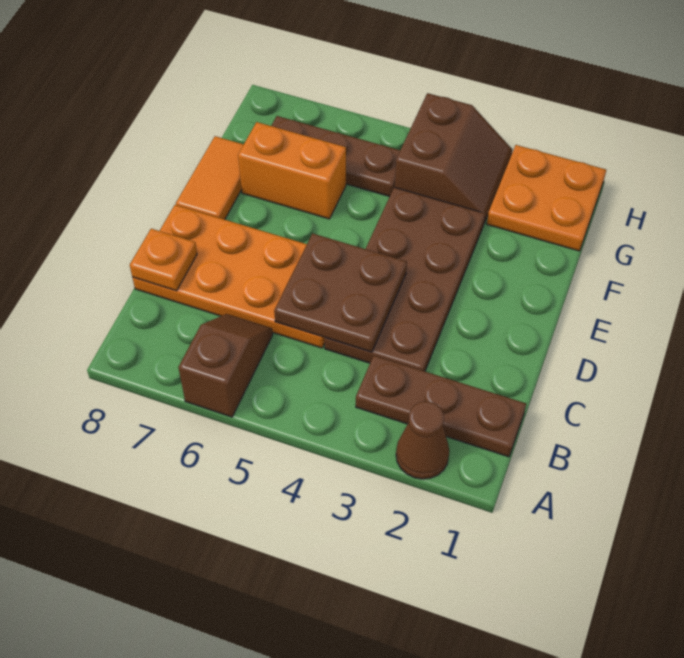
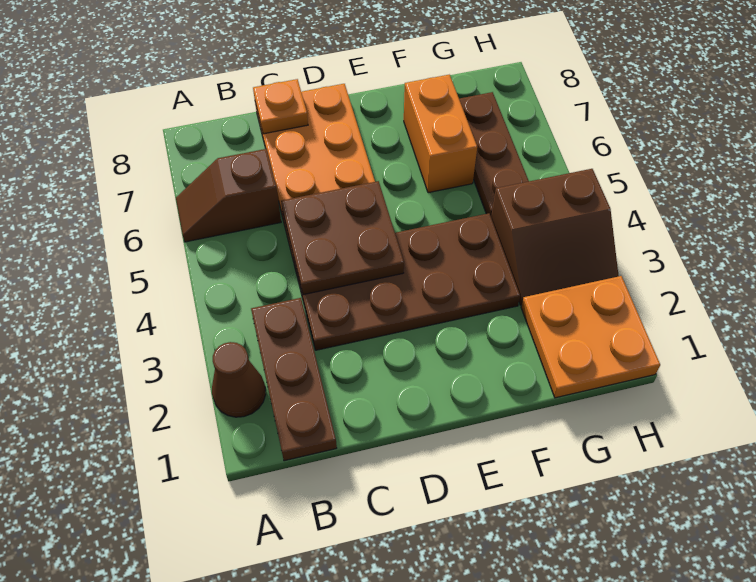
brown slope A6:B6 level 1 top A -> brown slope A6:B6 level 1 top B
orange tile E8:F8 level 1 -> none

